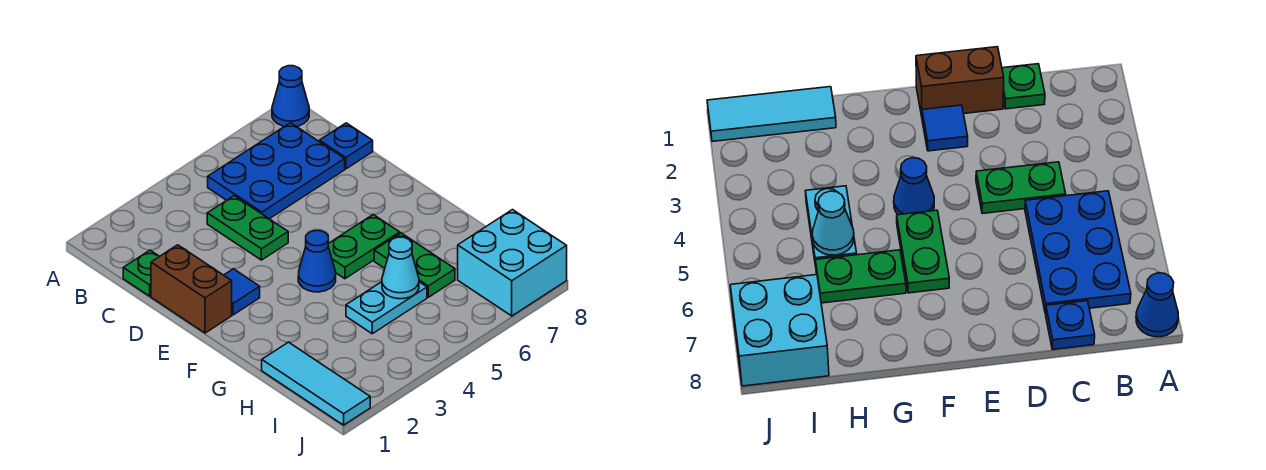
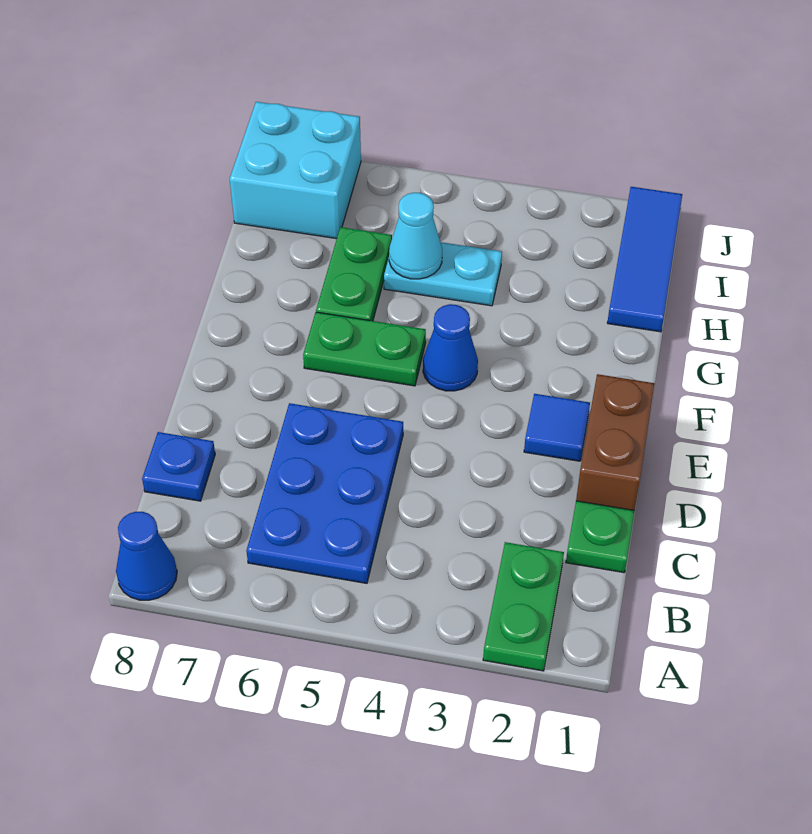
blue plate B5:C7 level 1 -> blue plate B5:D6 level 1
green plate C4:D4 level 1 -> green plate A2:B2 level 1
cyan tile H1:J1 level 1 -> blue tile H1:J1 level 1

